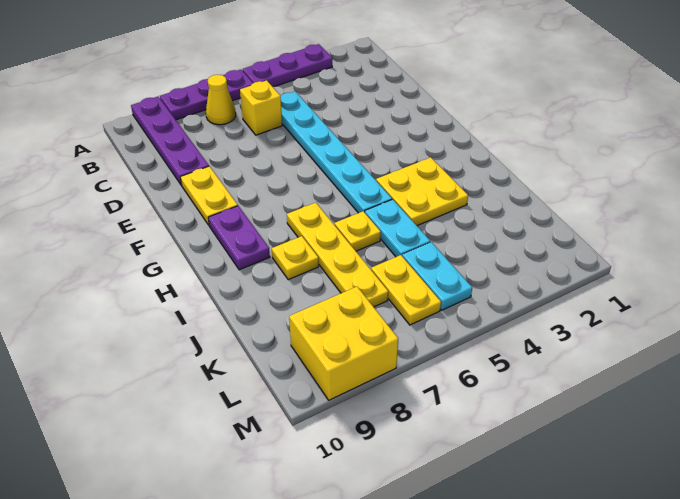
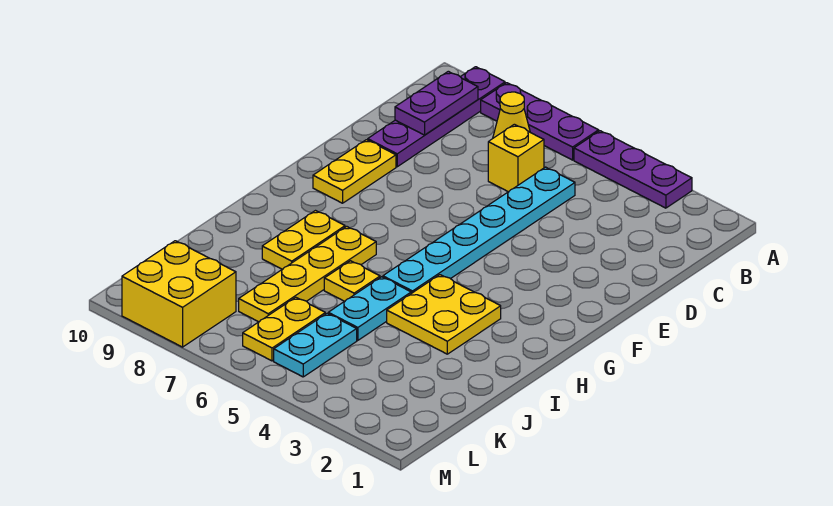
purple plate G9:H9 level 1 -> purple plate B9:C9 level 2
yellow plate I8 level 1 -> yellow plate H8:I8 level 1

